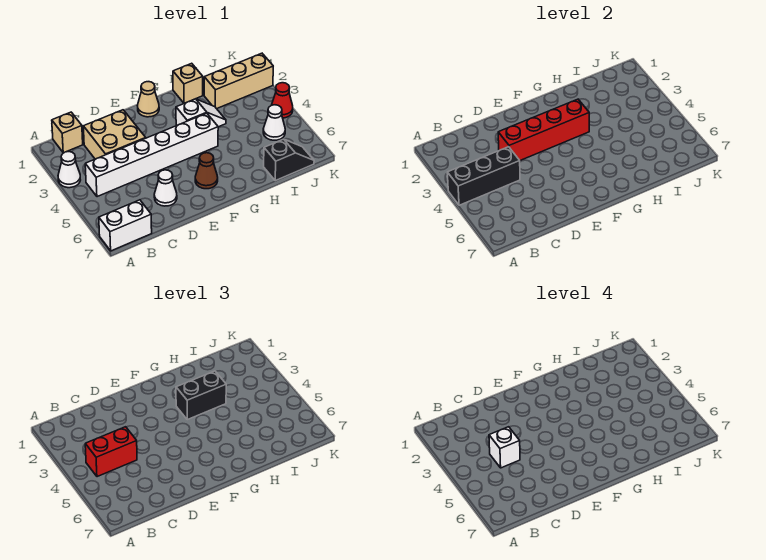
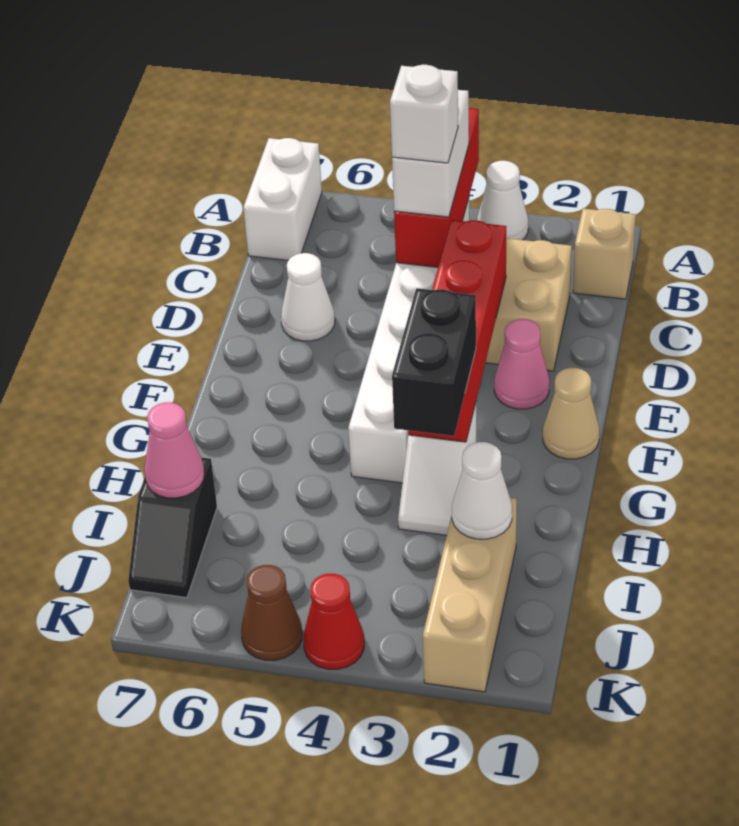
black brick A4:C4 level 2 -> red brick A4:C4 level 2
red brick B4:C4 level 3 -> white brick B4:C4 level 3
none -> pink cone E2 level 1
brown cone F6 level 1 -> brown cone K5 level 1
tan brick H1 level 1 -> none
none -> pink cone I7 level 2
white cone J5 level 1 -> white cone I2 level 2

